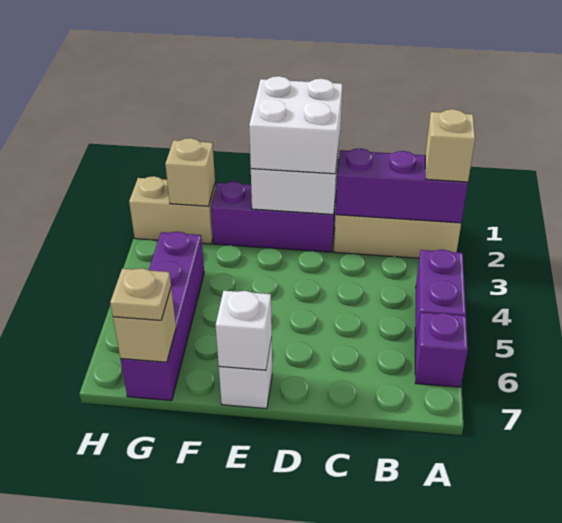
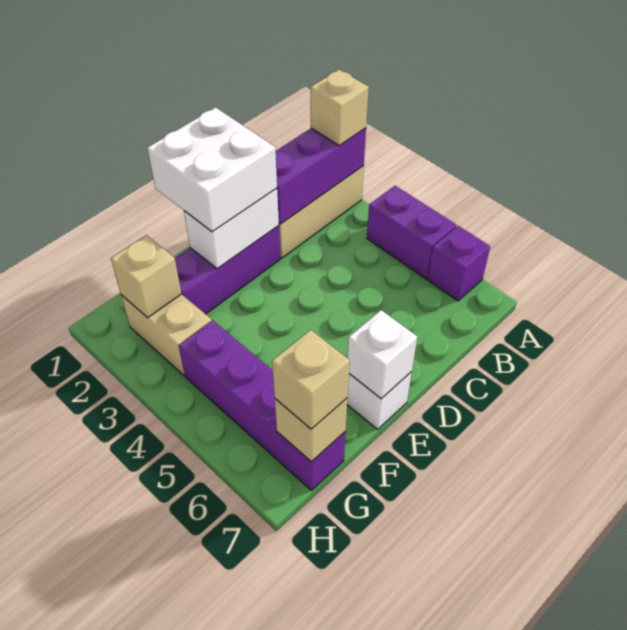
tan brick G2:H2 level 1 -> tan brick G2:G3 level 1
tan plate G7 level 3 -> tan brick G7 level 3

